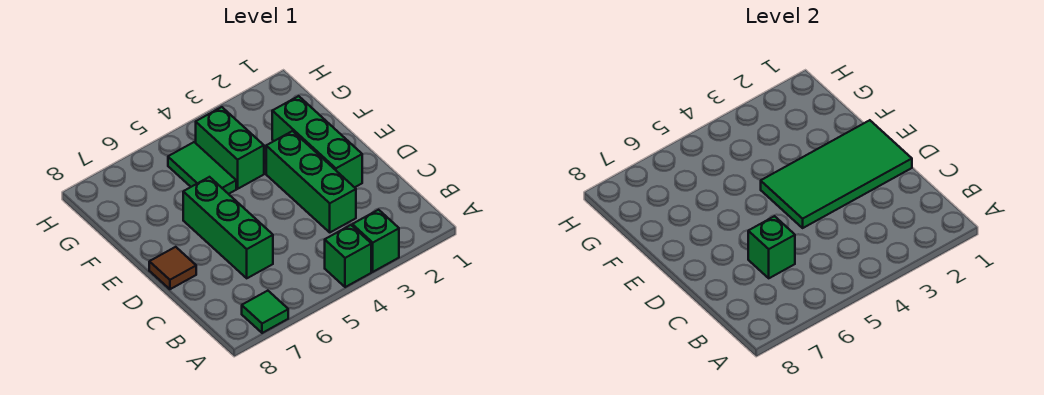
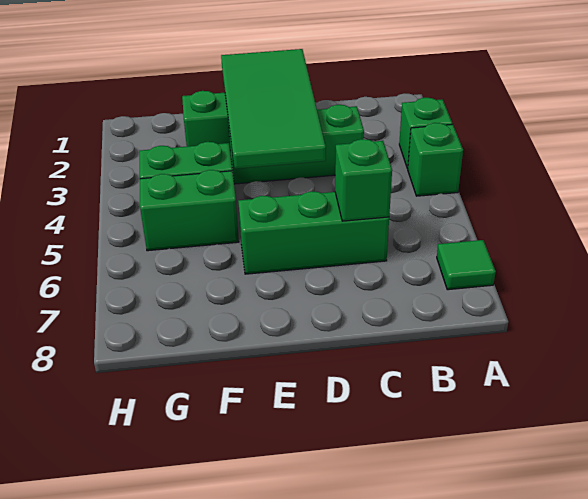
brown tile D8 level 1 -> none
green tile F5:G5 level 1 -> green brick F5:G5 level 1

